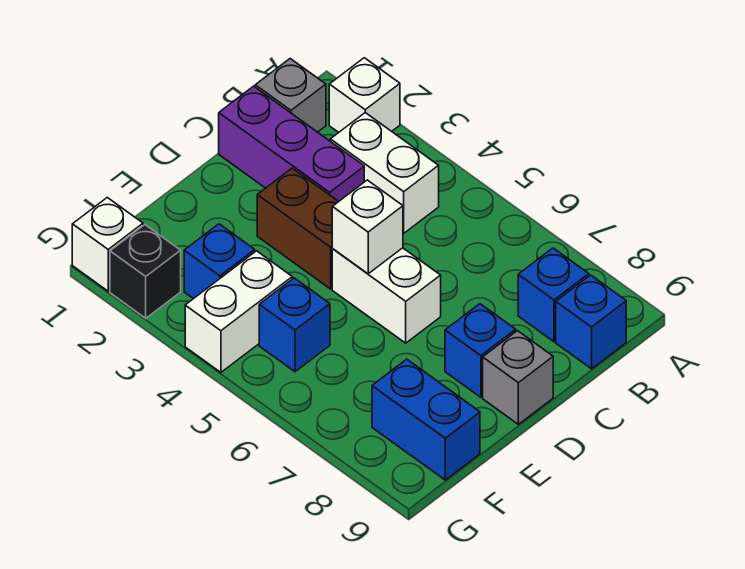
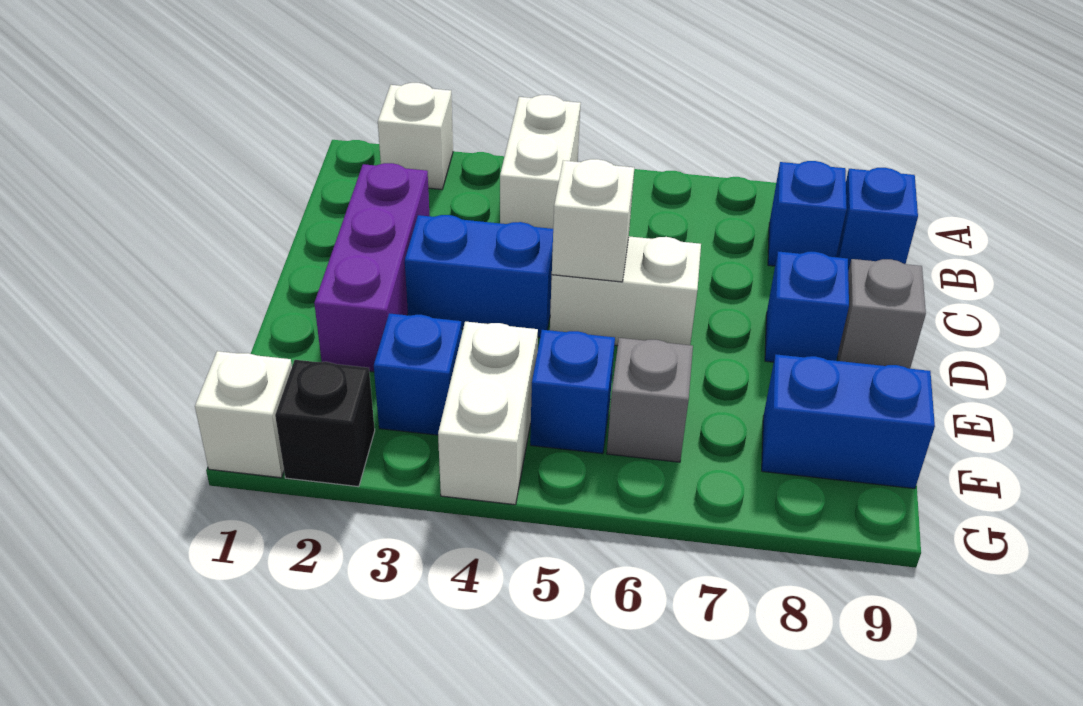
grey brick B1 level 1 -> grey brick F6 level 1
white brick B3:B4 level 1 -> white brick A4:B4 level 1
purple brick C1:C3 level 1 -> purple brick C2:E2 level 1
brown brick D3:D4 level 1 -> blue brick D3:D4 level 1

